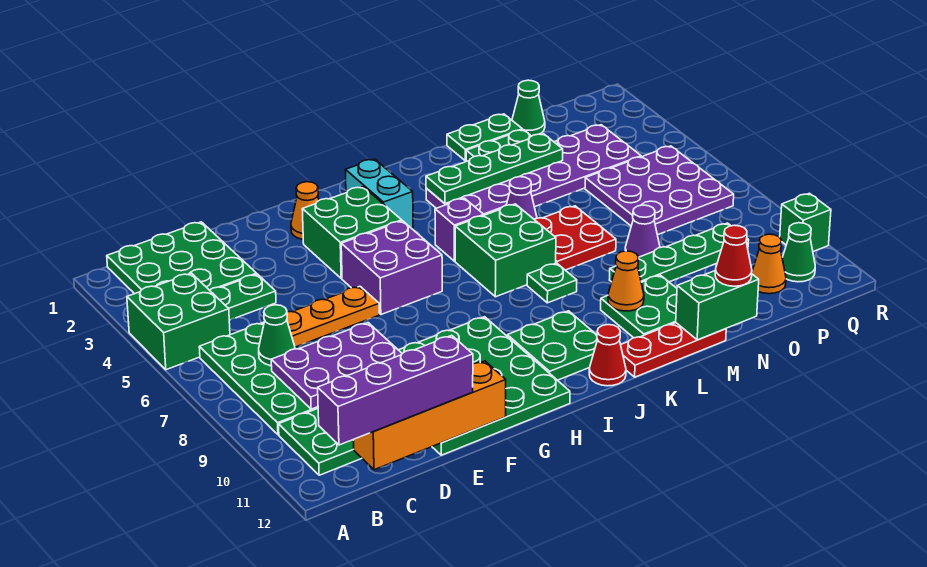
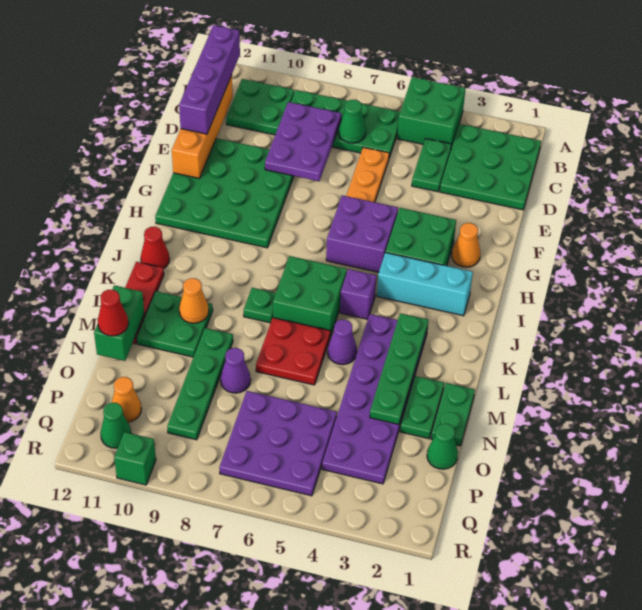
cyan brick I2:I3 level 1 -> cyan brick I2:I4 level 1
green plate I10:J11 level 1 -> none

